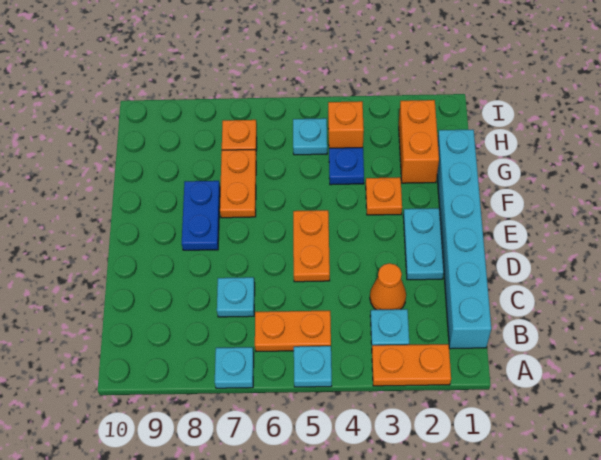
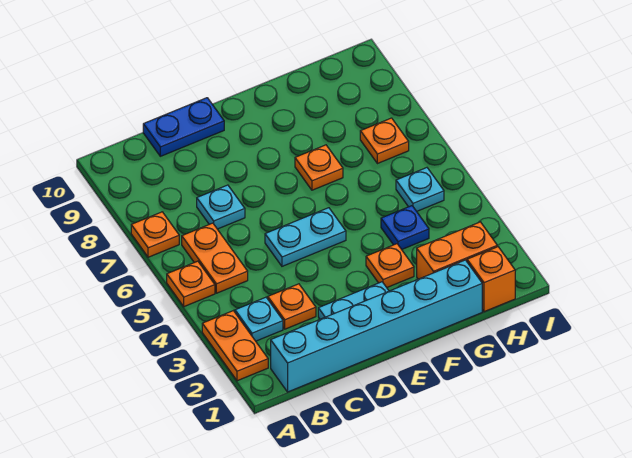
cyan plate A5 level 1 -> orange plate A5 level 1
cyan plate A7 level 1 -> orange plate A7 level 1
orange cone C3 level 1 -> orange plate C3 level 1
orange plate D5:E5 level 1 -> cyan plate D5:E5 level 1
blue plate E8:F8 level 1 -> blue plate C10:D10 level 1
orange plate F7:G7 level 1 -> orange plate F7 level 1
orange brick H4 level 1 -> orange brick H1 level 1

